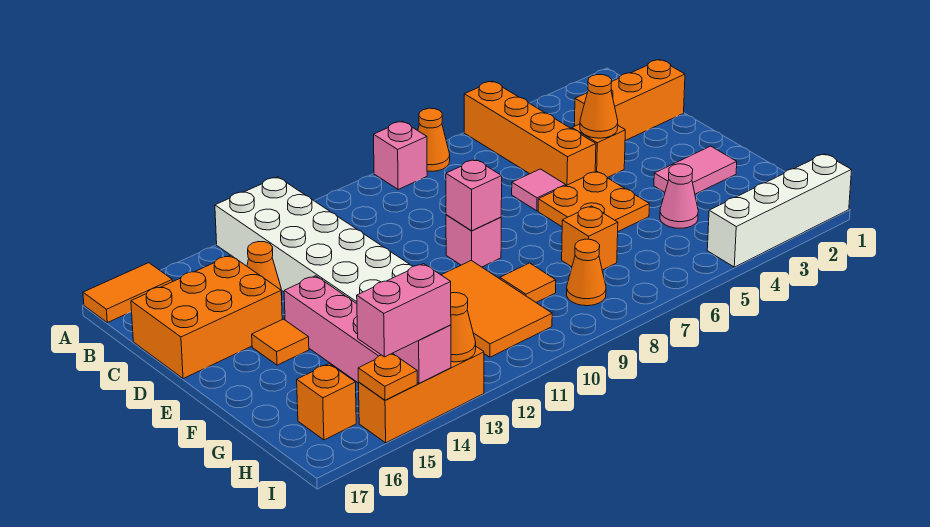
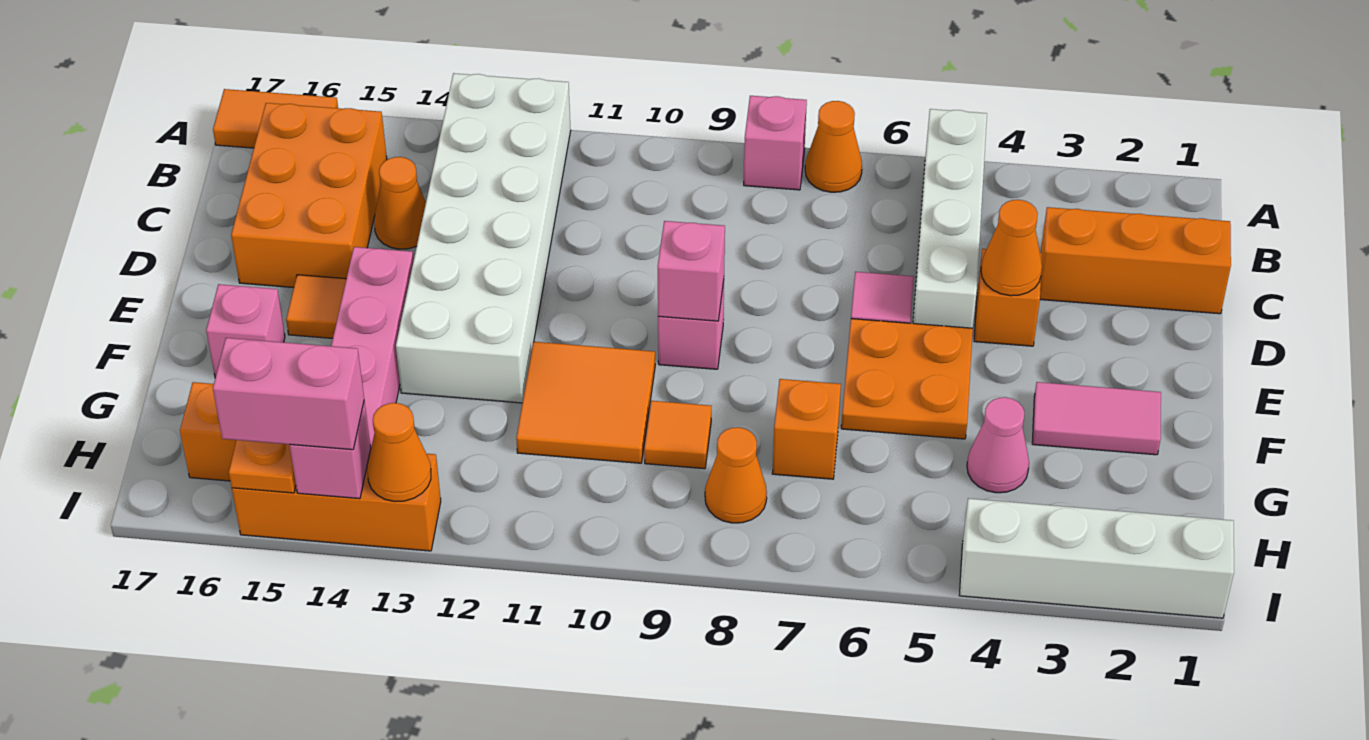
orange brick A5:D5 level 1 -> white brick A5:D5 level 1
orange brick C15:D17 level 1 -> orange brick B15:D16 level 1
orange tile F10:H11 level 1 -> orange tile F10:G11 level 1
none -> pink brick F16 level 1

